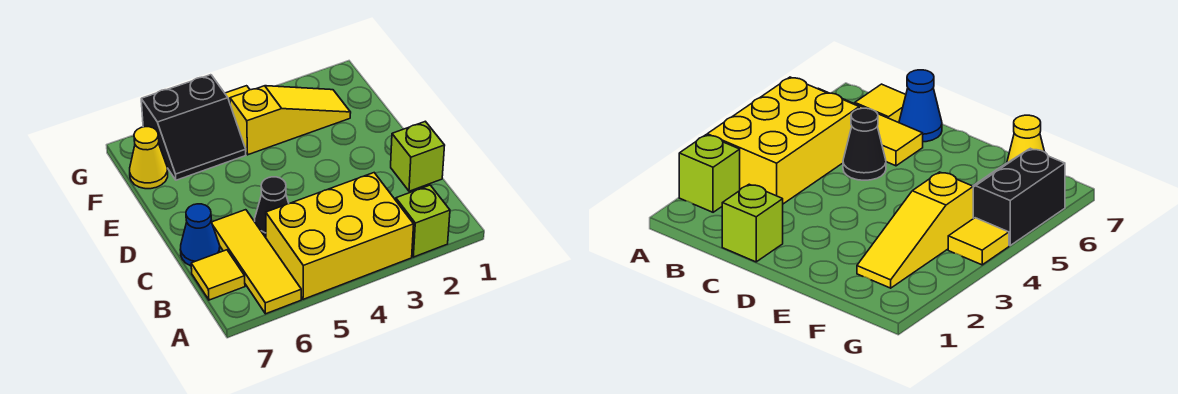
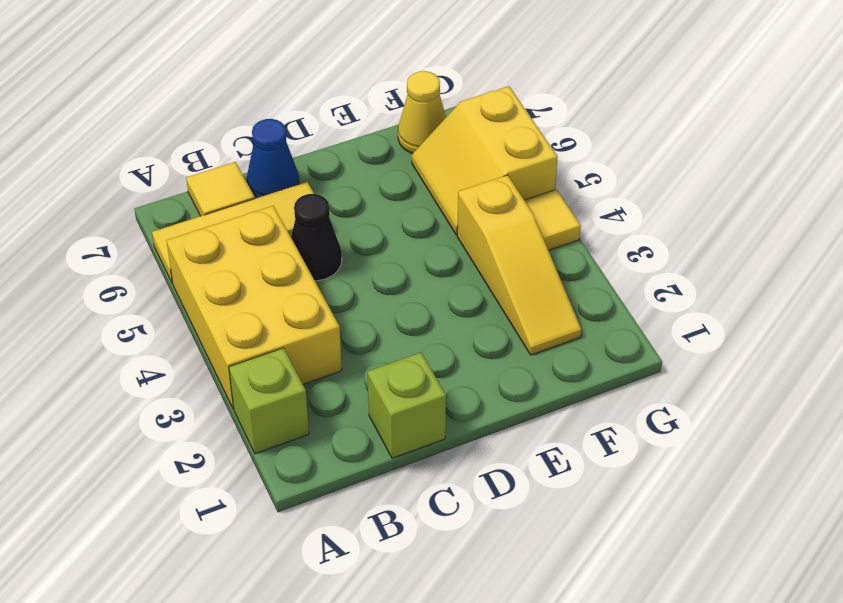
black slope F5:G6 level 1 top G -> yellow slope F5:G6 level 1 top G

